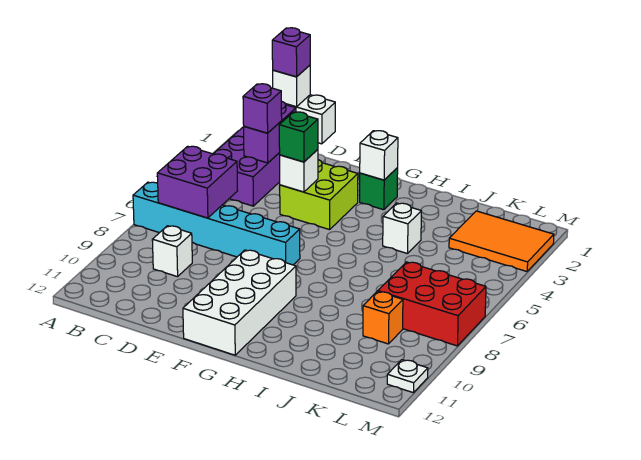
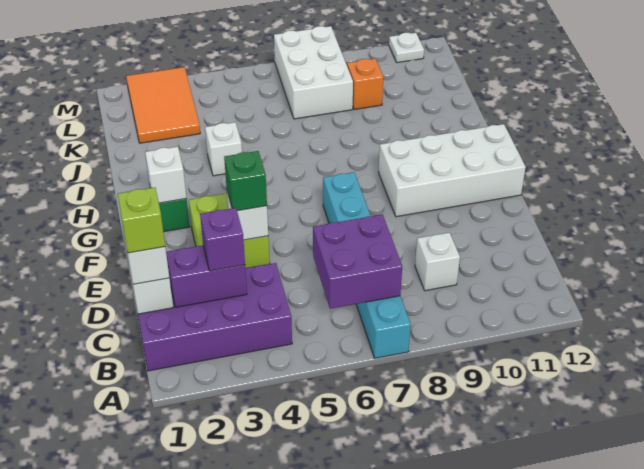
purple brick C1 level 4 -> lime brick C1 level 4
red brick K7:M8 level 1 -> white brick K7:M8 level 1

